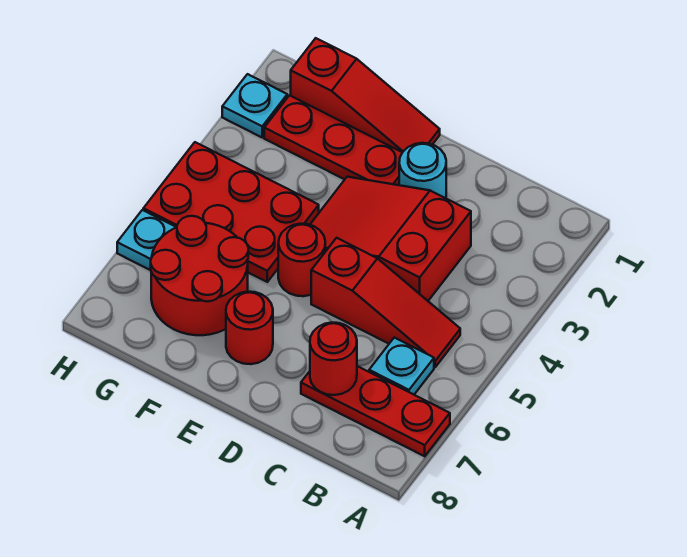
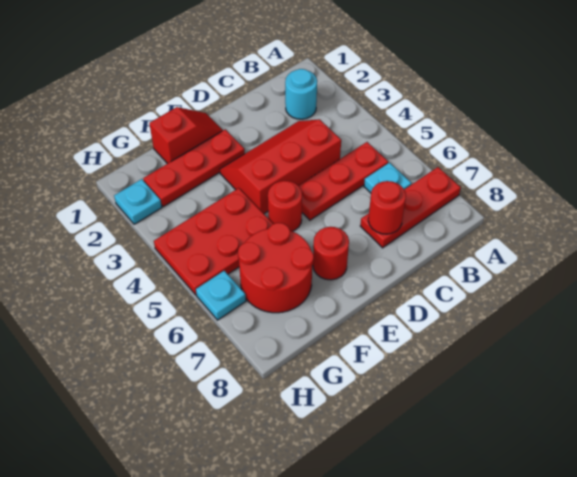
red slope B5:D5 level 1 top D -> red plate B5:D5 level 1
red slope C3:E4 level 1 top C -> red slope C3:E4 level 1 top 4
cyan round brick D2 level 1 -> cyan round brick B2 level 1
red slope E1:G1 level 1 top G -> red slope E1:F1 level 1 top F

